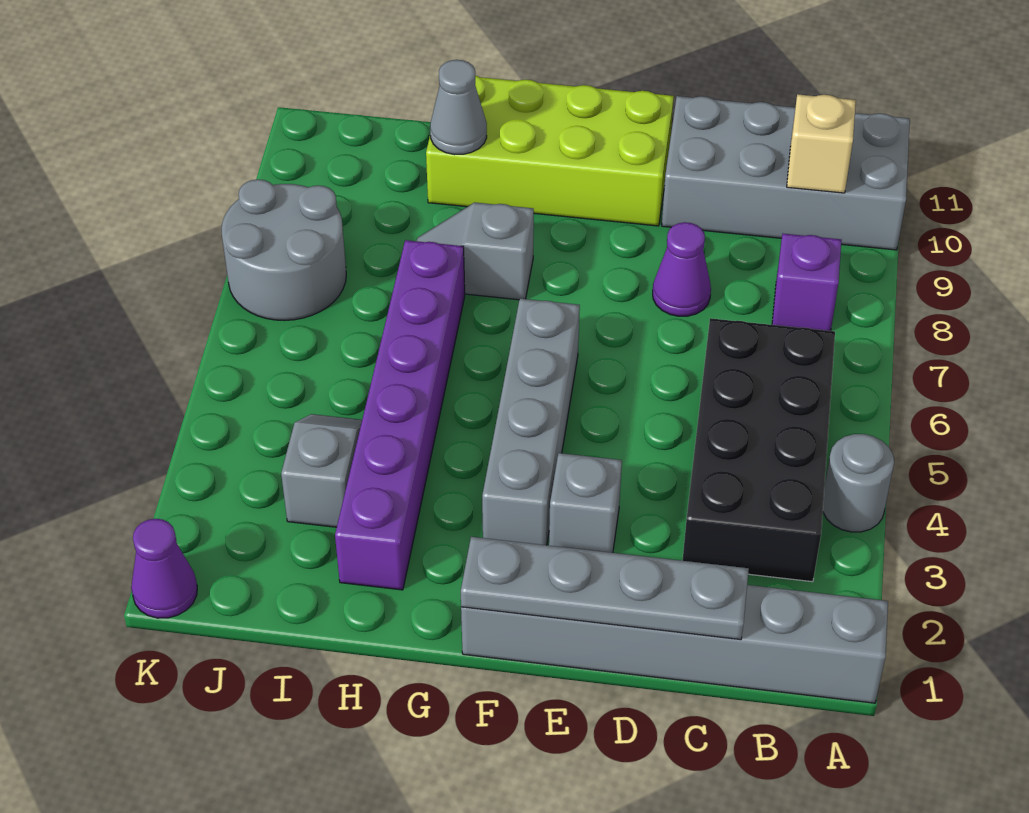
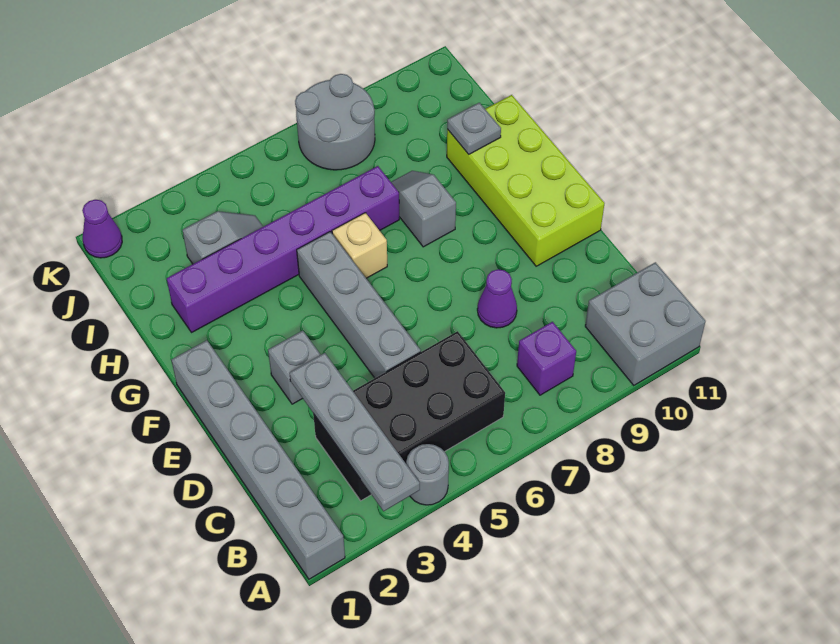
grey brick A10:D11 level 1 -> grey brick A10:B11 level 1
tan brick B10 level 2 -> tan brick G6 level 1
grey plate C1:F1 level 2 -> grey plate A3:D3 level 2
grey brick F3:F6 level 1 -> grey brick D5:G5 level 1
grey cone H10 level 2 -> grey plate H10 level 2

